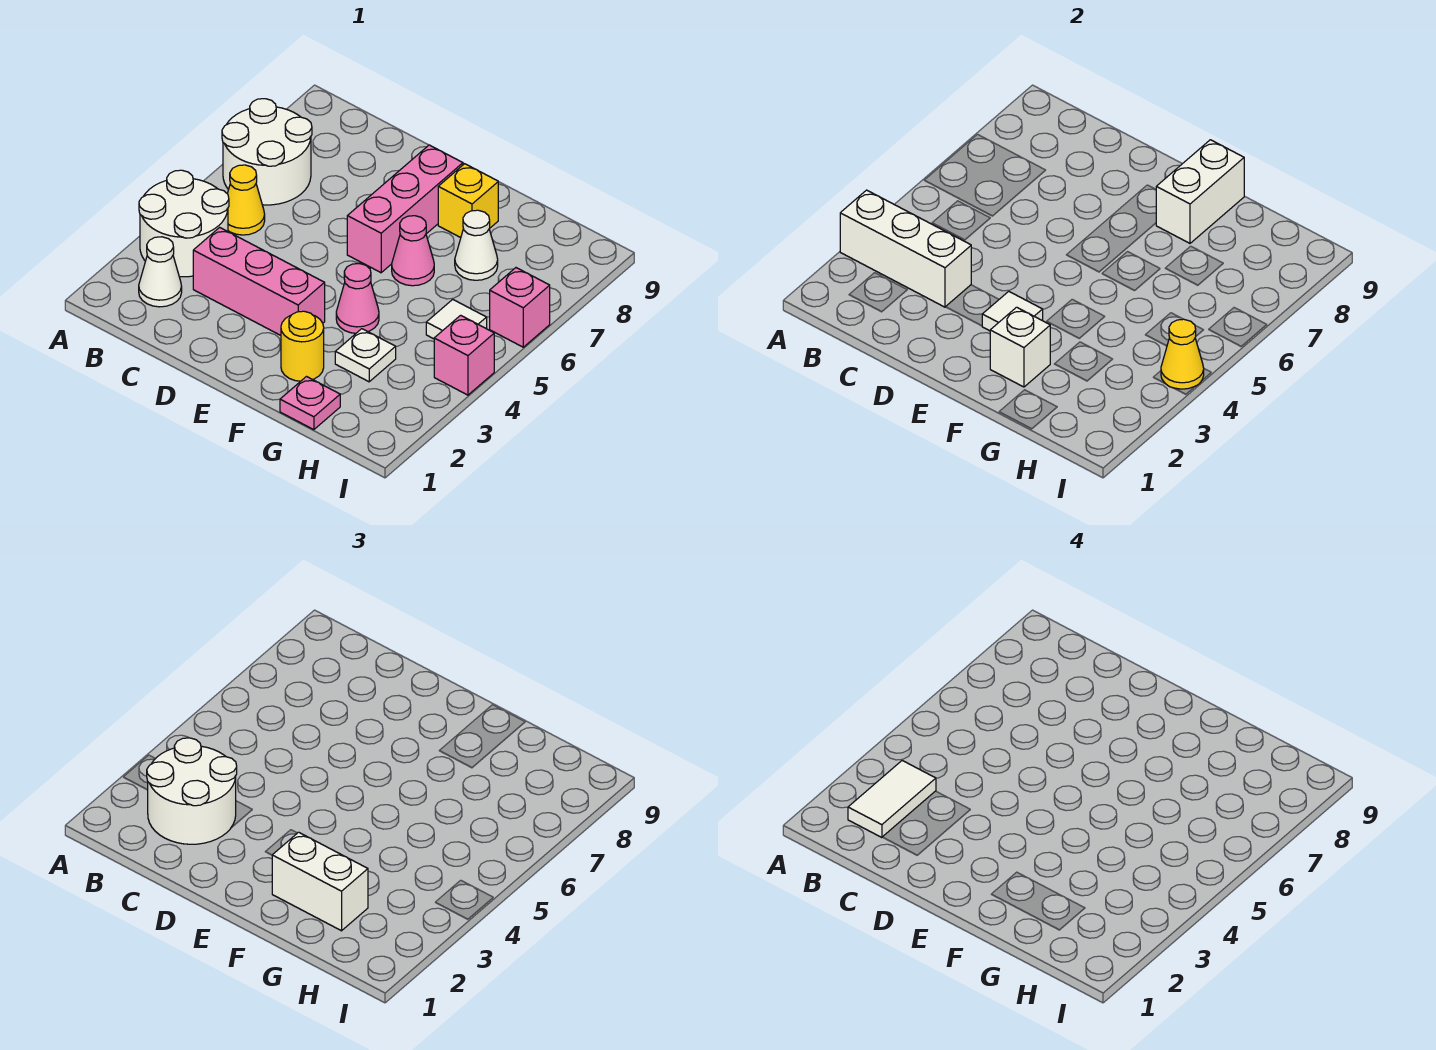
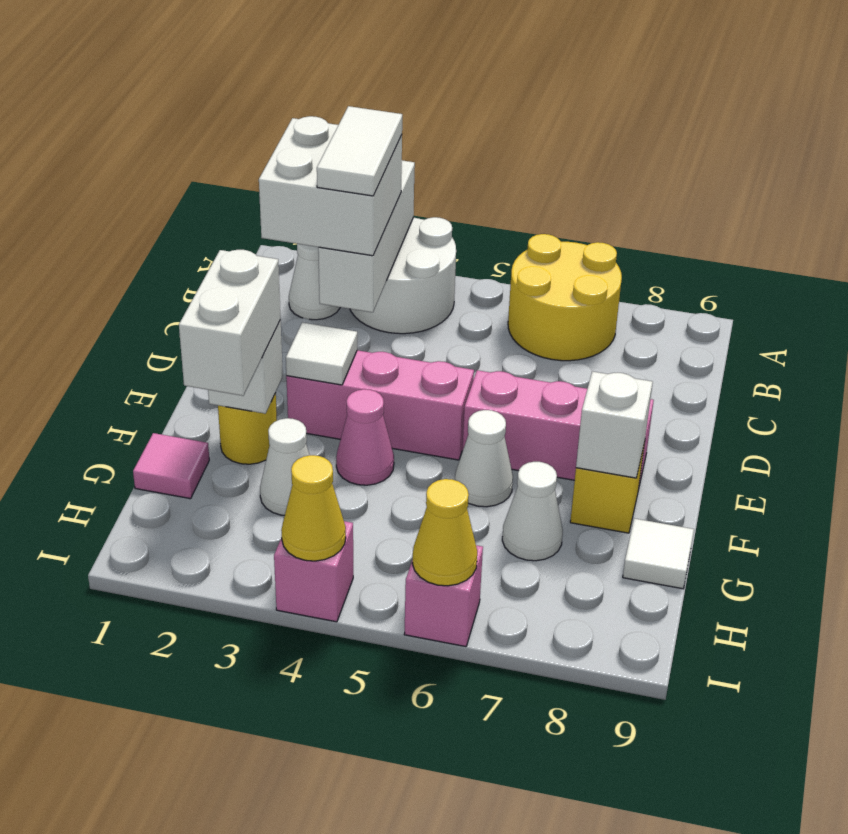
white round brick A6:B7 level 1 -> yellow round brick A6:B7 level 1
white round brick B2:C3 level 3 -> white brick B2:C3 level 3
white tile B2:B3 level 4 -> white tile B3:C3 level 4
yellow cone B5 level 1 -> yellow cone I6 level 2
pink brick C3:E3 level 1 -> pink brick E3:E5 level 1
pink cone F6 level 1 -> white cone F6 level 1
white brick F8:F9 level 2 -> white brick F8 level 2
pink plate G1 level 1 -> pink tile G1 level 1
white plate G3 level 1 -> white cone G3 level 1
white tile H5 level 1 -> white tile G9 level 1

